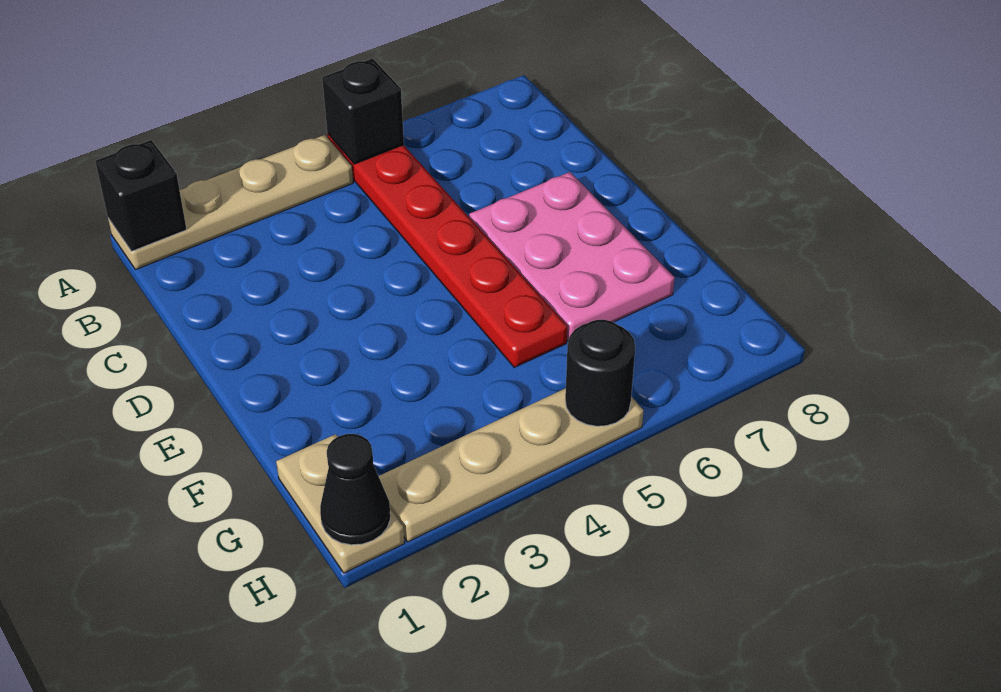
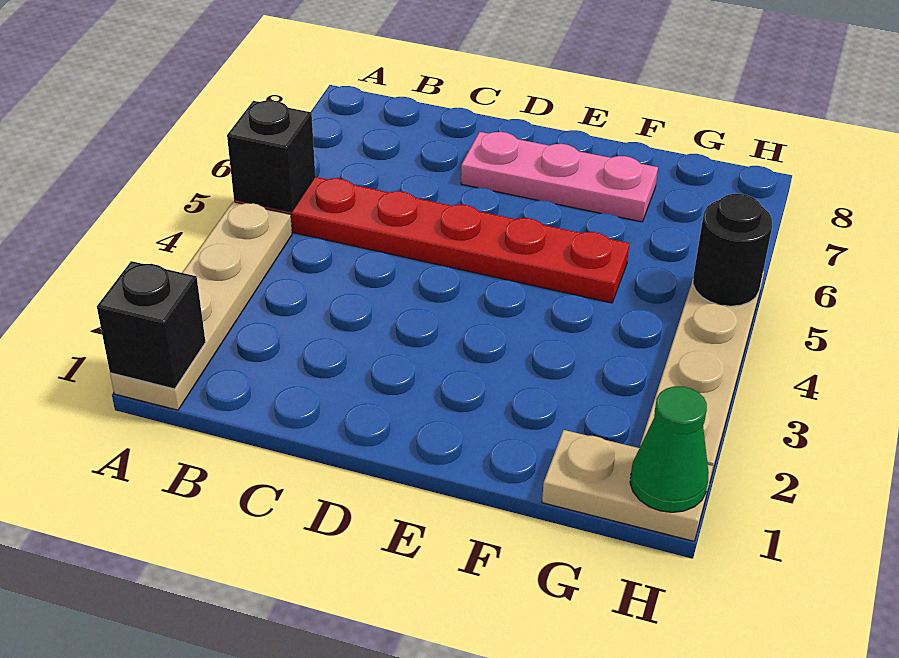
pink plate D6:F7 level 1 -> pink plate D7:F7 level 1
black cone H1 level 2 -> green cone H1 level 2

